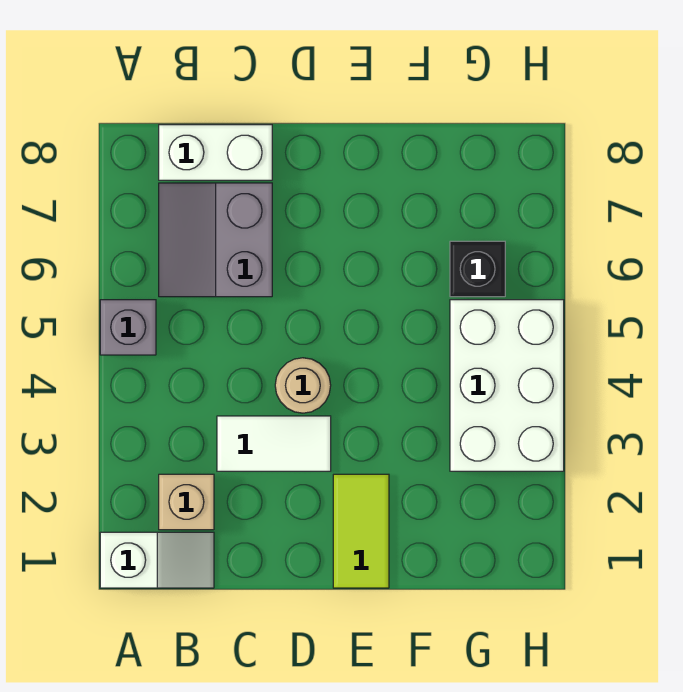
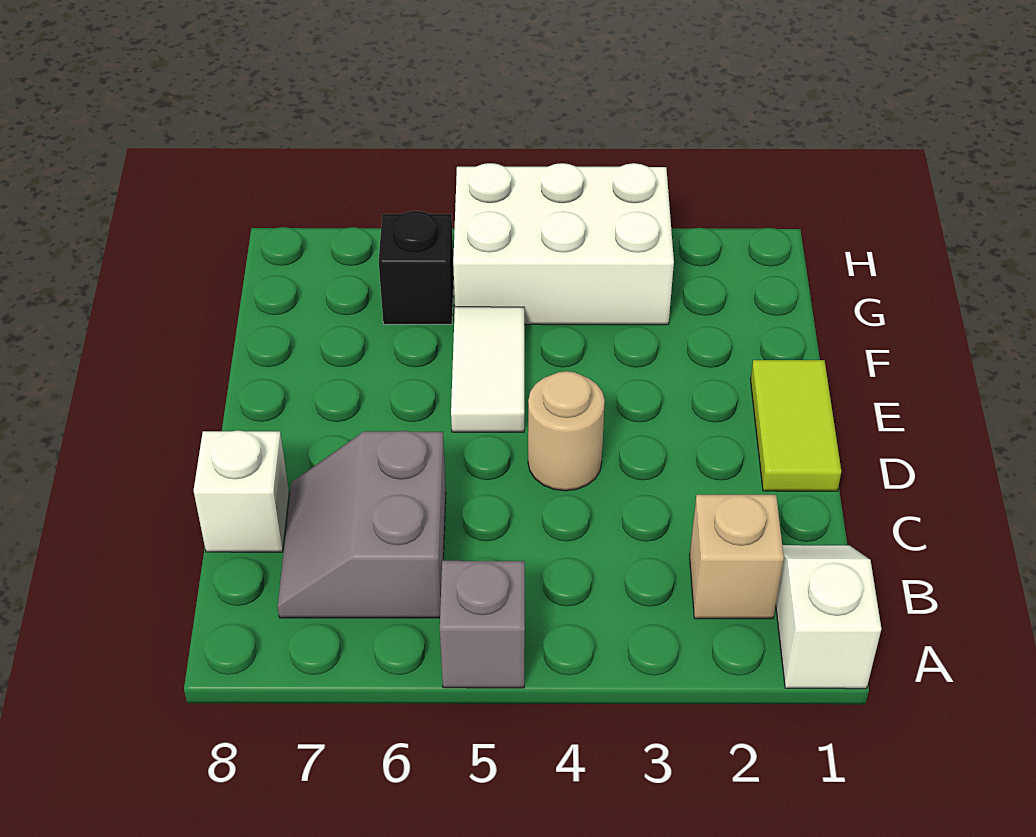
grey slope B6:C7 level 1 top C -> grey slope B6:C7 level 1 top 6
white brick B8:C8 level 1 -> white brick C8 level 1
white tile C3:D3 level 1 -> white tile E5:F5 level 1
lime tile E1:E2 level 1 -> lime tile D1:E1 level 1

